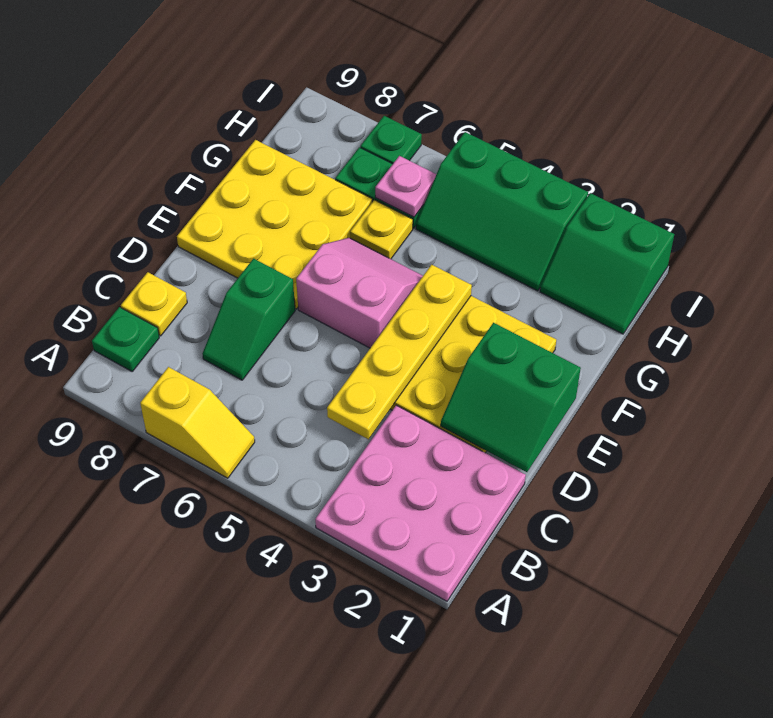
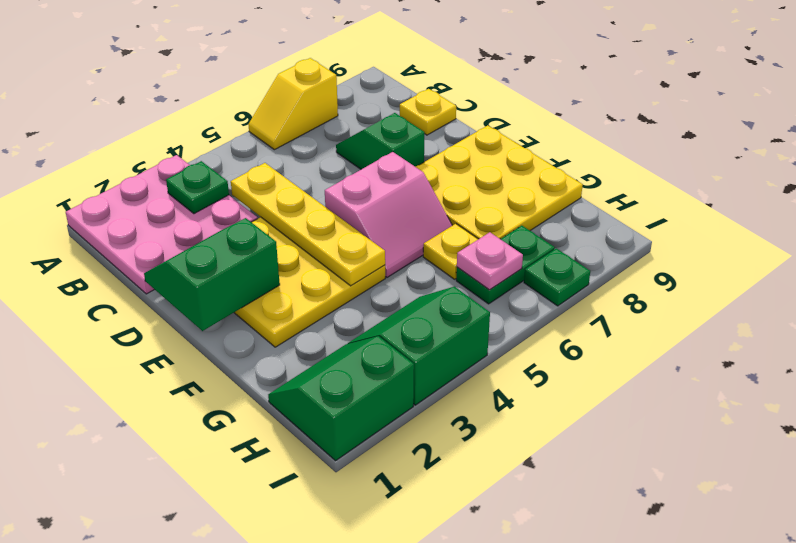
green plate B9 level 1 -> green plate B3 level 2
green slope H3:I5 level 1 top I -> green slope H3:I4 level 1 top I

